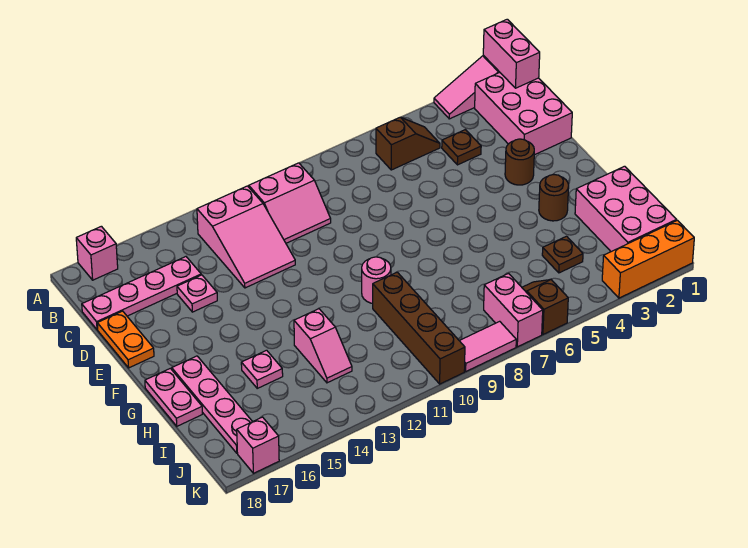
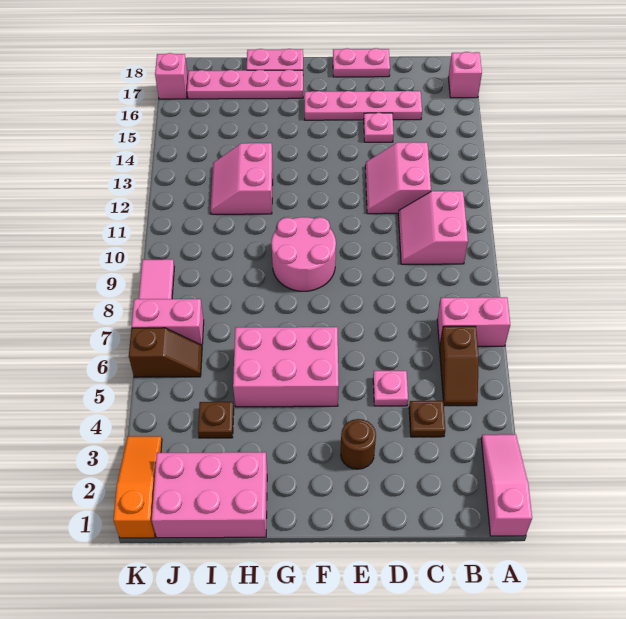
pink brick A1:B1 level 2 -> pink brick A7:B7 level 1
pink brick B1:D2 level 1 -> pink brick F5:H6 level 1
pink slope B12:D13 level 1 top B -> pink slope C12:D13 level 1 top C
pink plate C15:C18 level 1 -> pink plate C16:F16 level 1
orange plate D18:E18 level 1 -> pink plate D18:E18 level 1
brown round brick G3 level 1 -> none
pink round brick G10 level 1 -> pink round brick F9:G10 level 1
brown brick H10:K10 level 1 -> none
pink slope H13:I13 level 1 top H -> pink slope H12:I13 level 1 top H
pink plate H15 level 1 -> pink plate D5 level 1
orange brick K1:K3 level 1 -> orange slope K1:K3 level 1 top 1

